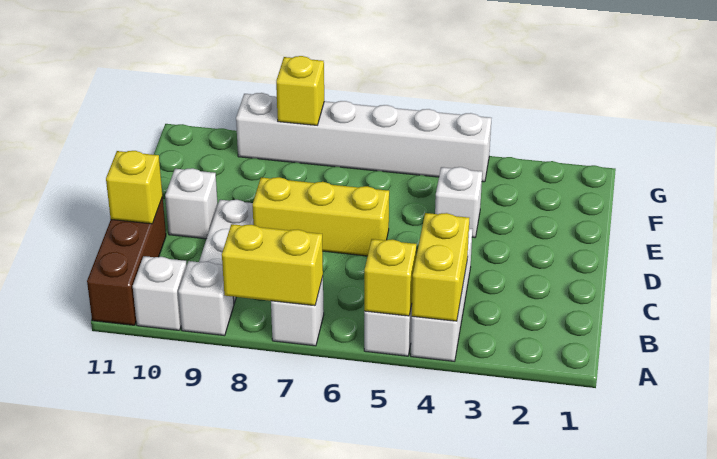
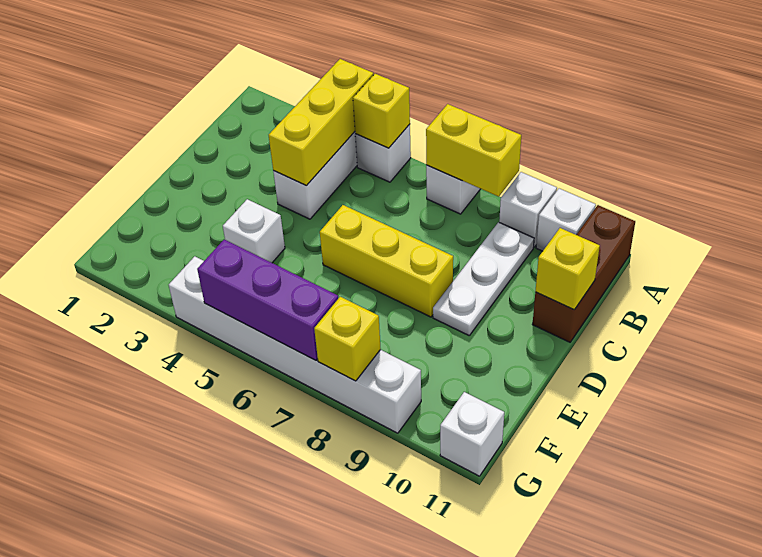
yellow brick A4:B4 level 2 -> yellow brick A4:C4 level 2
white brick D10 level 1 -> white brick G11 level 1
none -> purple brick G5:G7 level 2

